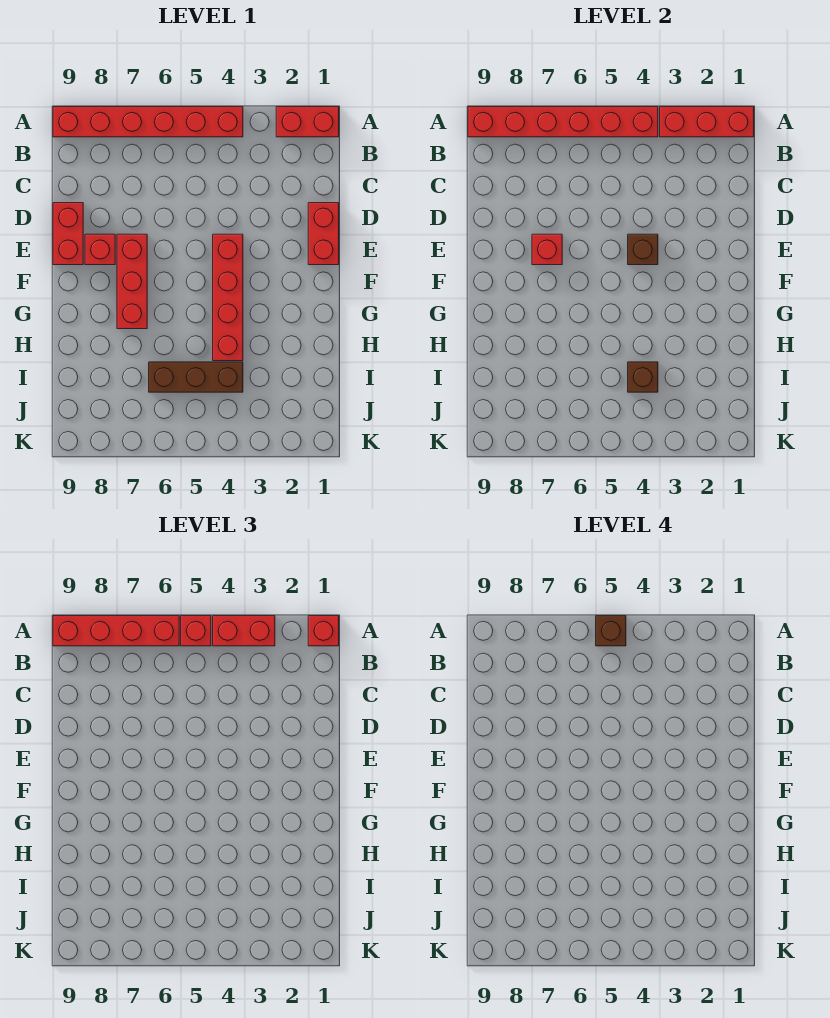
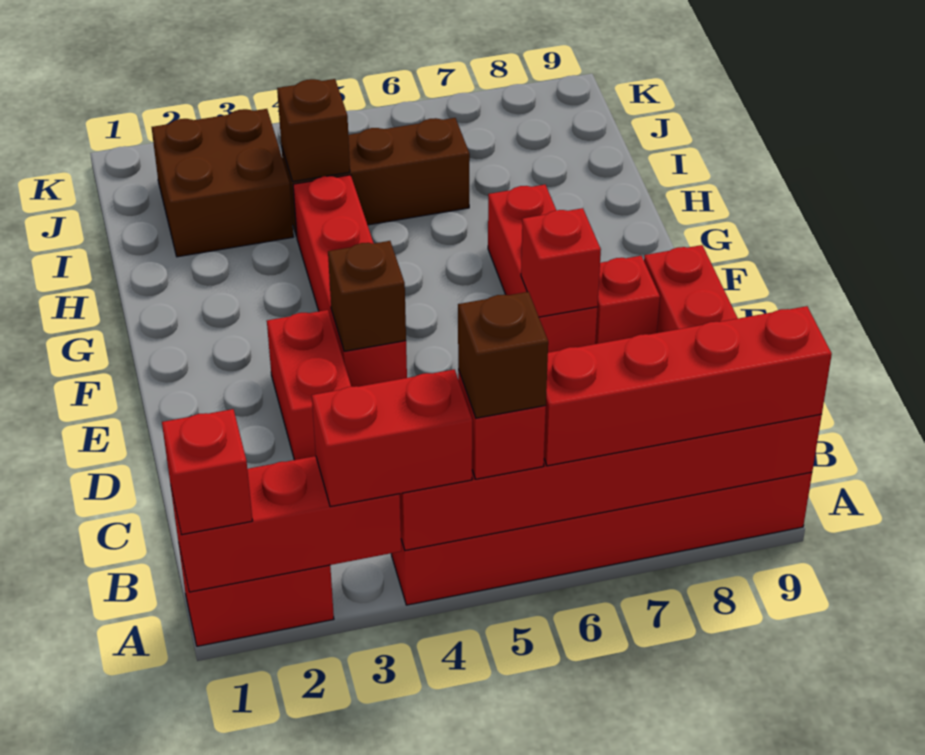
red brick D1:E1 level 1 -> red brick D3:E3 level 1
none -> brown brick I2:J3 level 1

